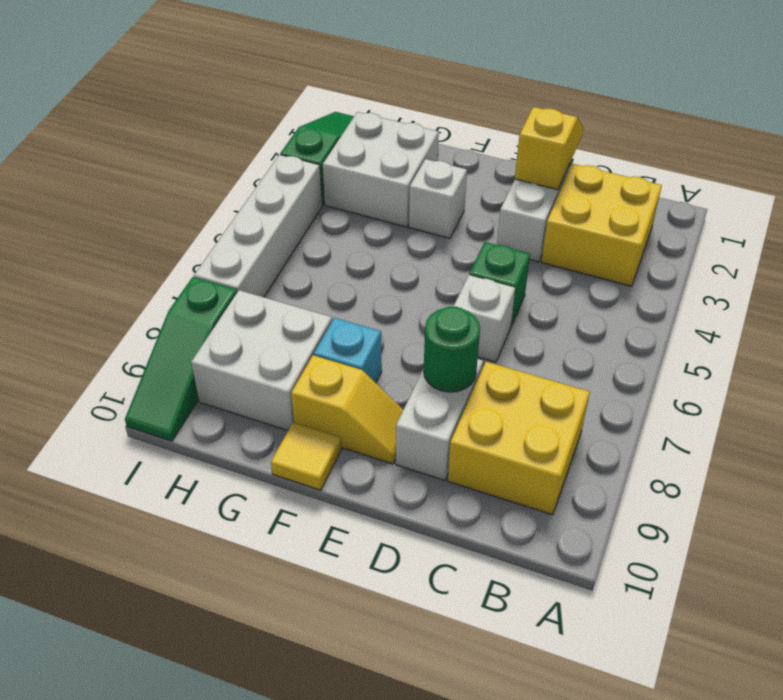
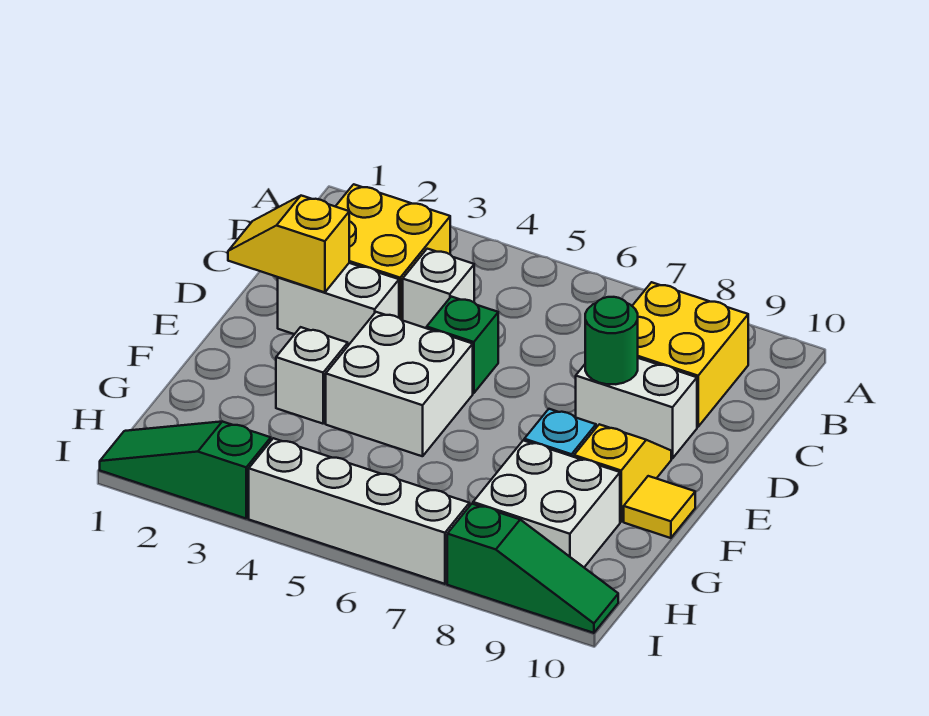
white brick D6 level 1 -> white brick C4 level 1
white brick G2:H3 level 1 -> white brick E4:F5 level 1

